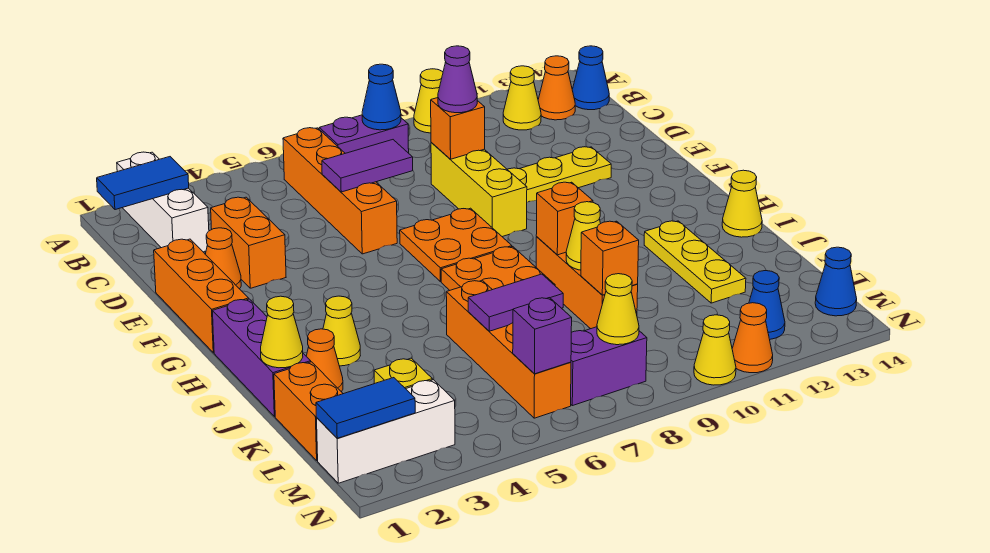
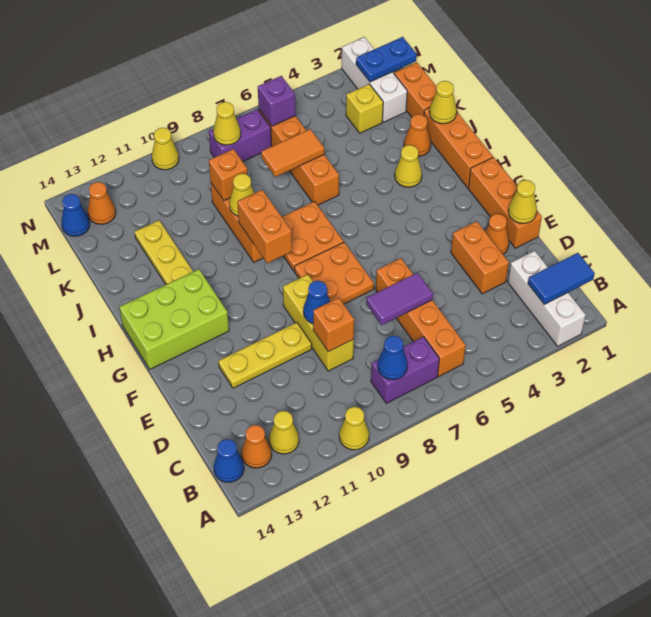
purple cone D9 level 3 -> none
none -> lime brick G12:H14 level 1
purple brick H1:J1 level 1 -> orange brick H1:J1 level 1
orange brick I9 level 2 -> orange brick H9:I9 level 2
yellow cone I14 level 1 -> yellow cone E1 level 2
purple tile K6:K7 level 2 -> orange tile K6:K7 level 2
white brick M1:M3 level 1 -> white brick L2:N2 level 1
blue tile M1:M2 level 2 -> blue plate M1:M2 level 2
blue cone M12 level 1 -> blue cone E9 level 2
orange cone N11 level 1 -> orange cone M13 level 1

